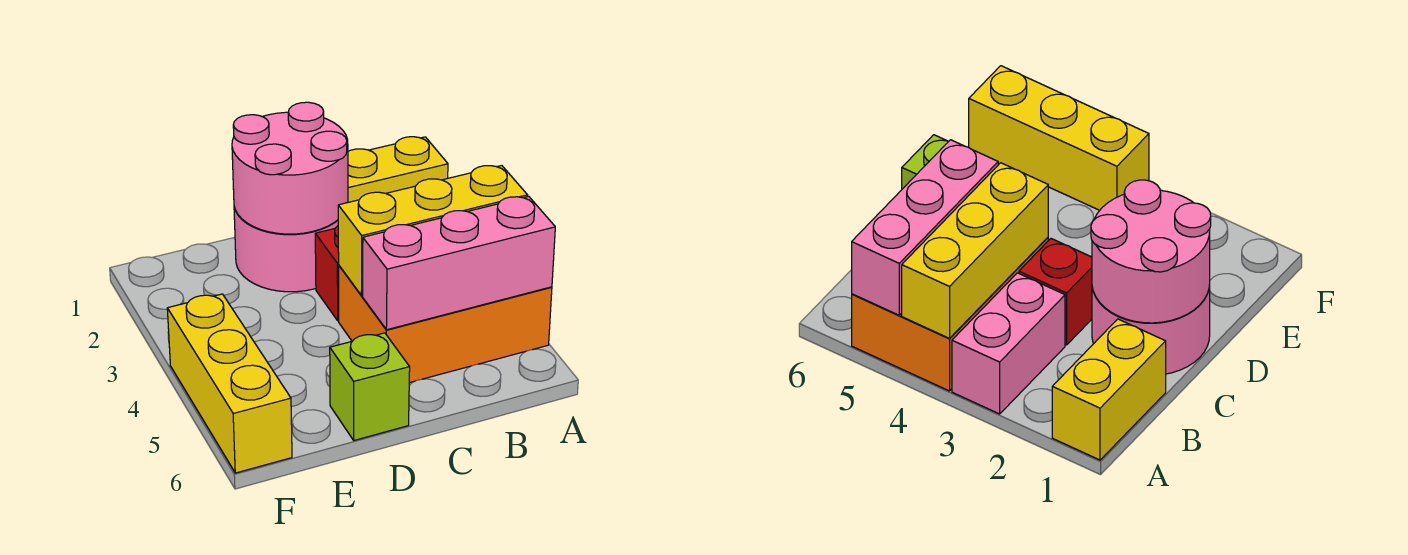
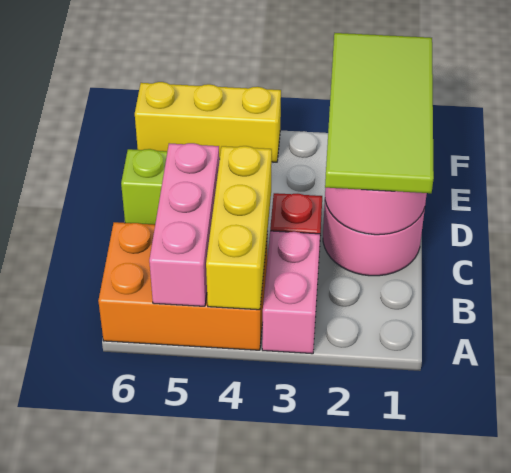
yellow brick A1:B1 level 1 -> none
orange brick A4:C5 level 1 -> orange brick A4:B6 level 1
none -> lime tile C1:F2 level 3

